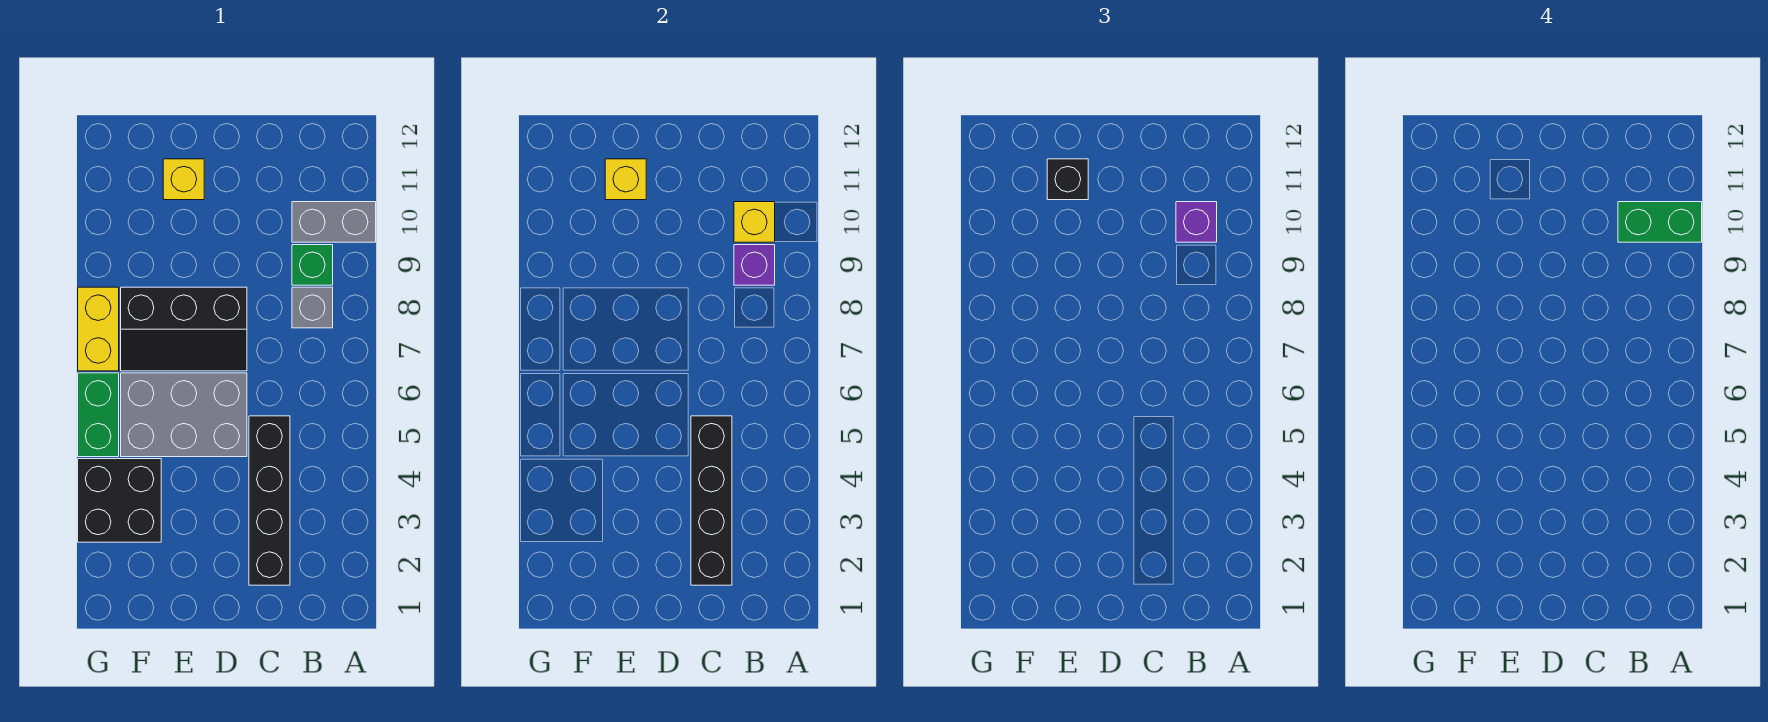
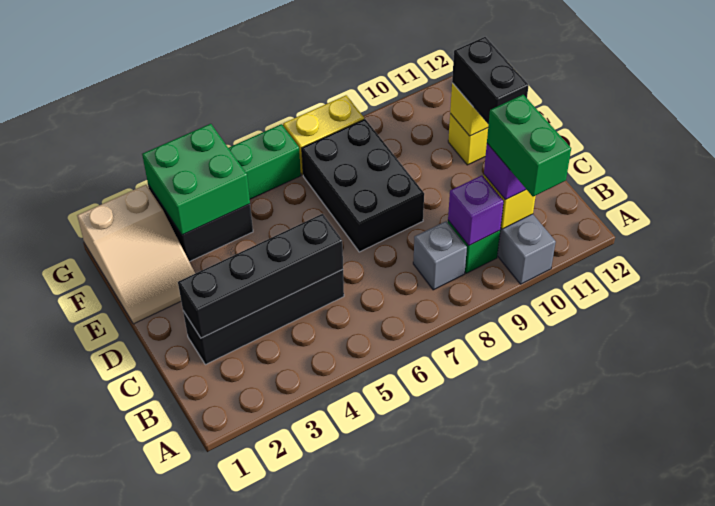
grey brick D5:F6 level 1 -> none
black slope D7:F8 level 1 top 8 -> black brick D7:F8 level 1
none -> tan slope E1:G2 level 1 top G
black brick E11 level 3 -> black brick D11:E11 level 3
none -> green brick F3:G4 level 2

